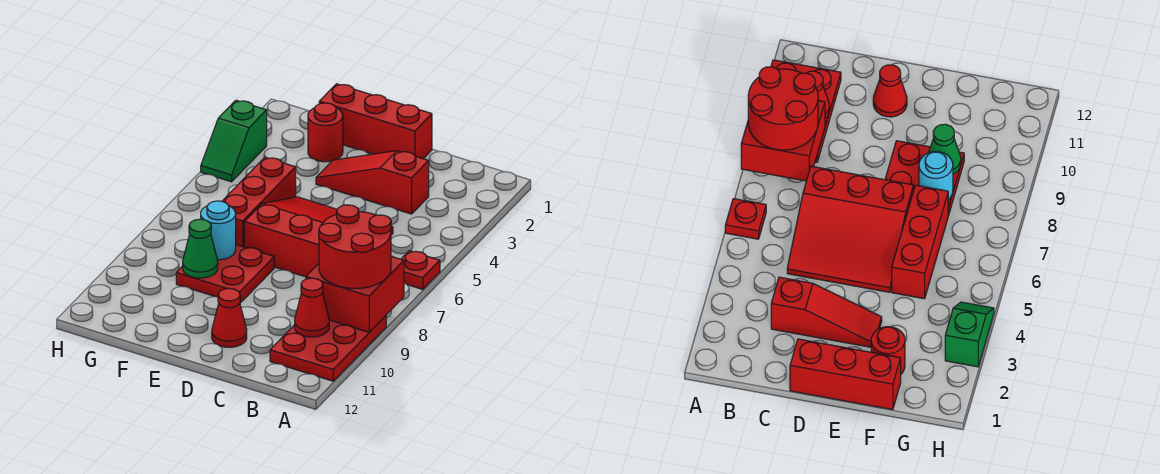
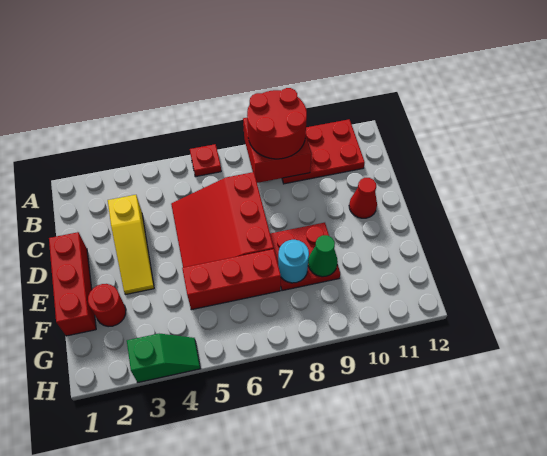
red cone B10 level 2 -> none
red slope C3:E3 level 1 top C -> yellow slope C3:E3 level 1 top C

